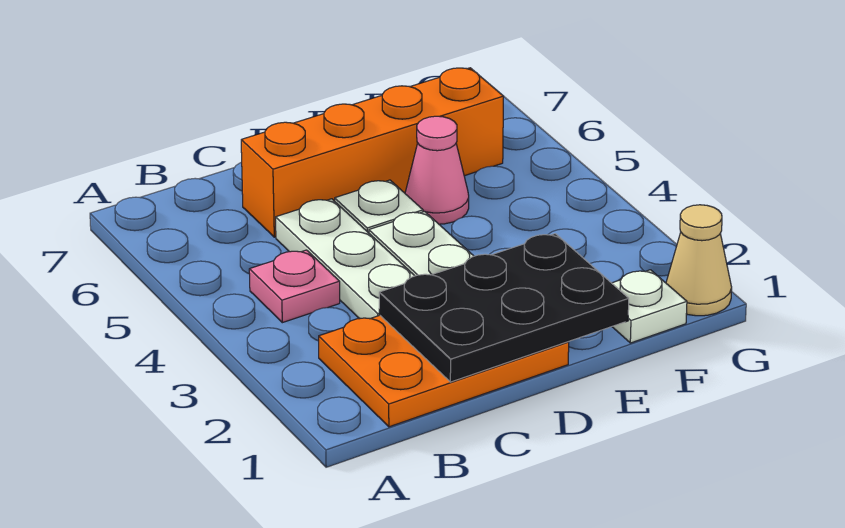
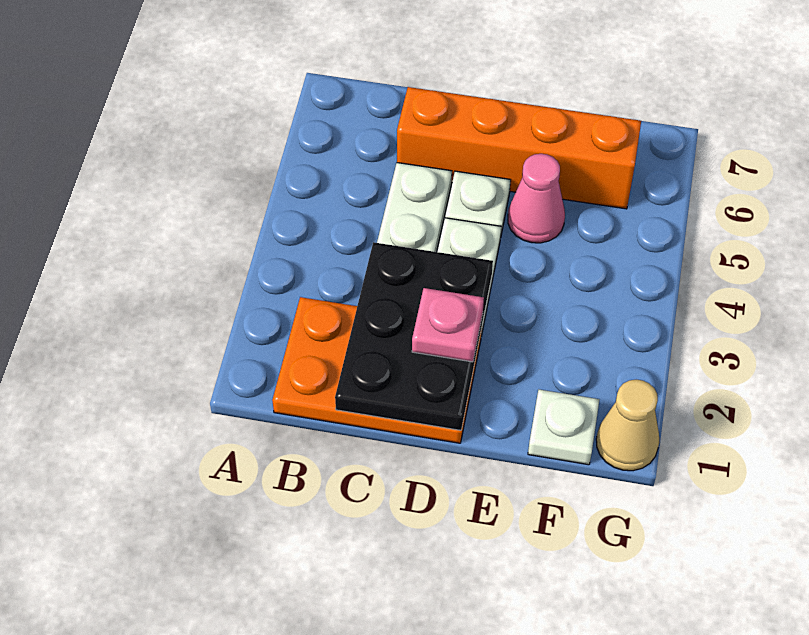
pink plate B4 level 1 -> pink plate D2 level 3
black plate C1:E2 level 2 -> black plate C1:D3 level 2

